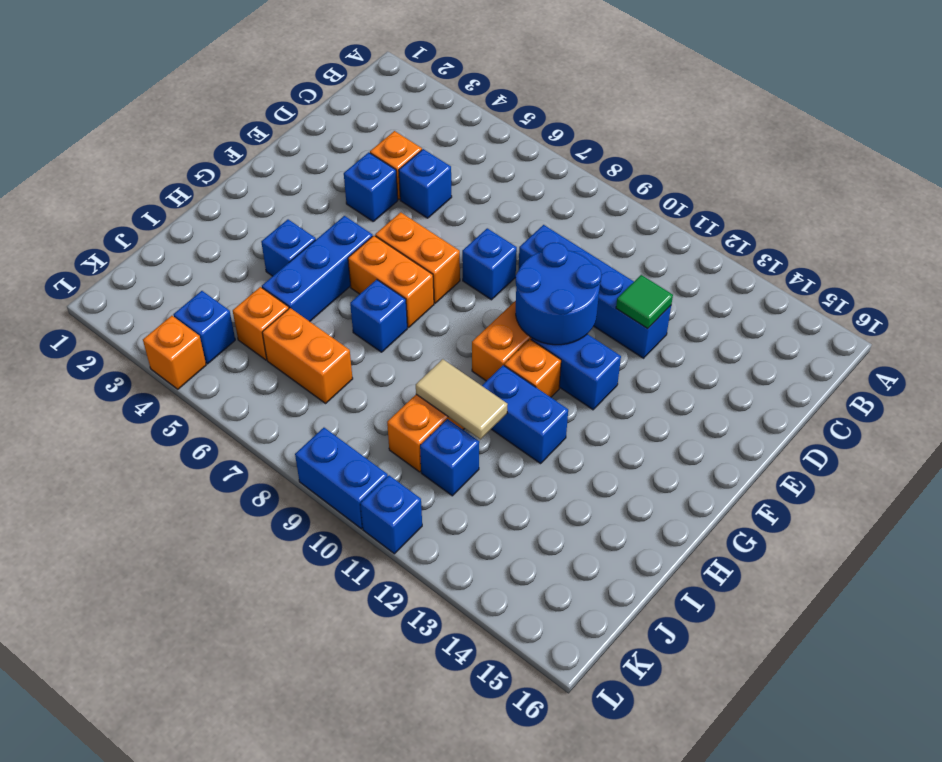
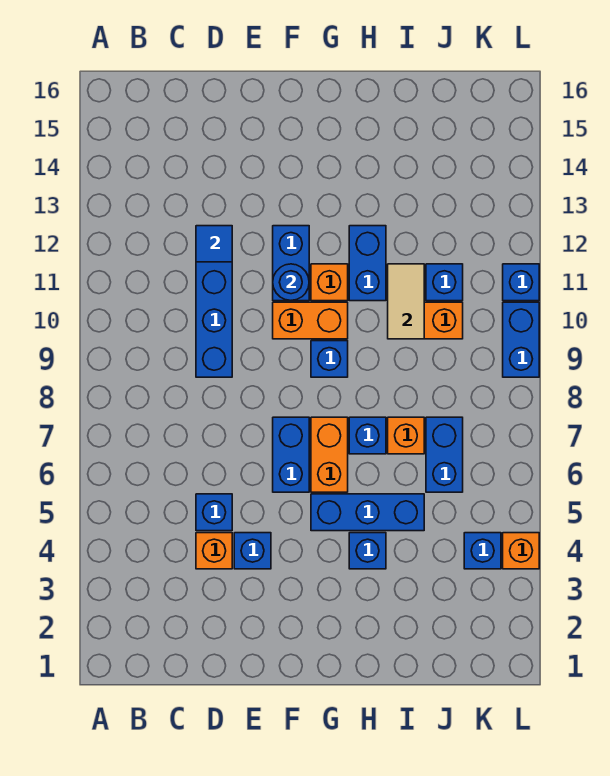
green tile D12 level 2 -> blue tile D12 level 2
blue brick E8 level 1 -> blue brick G9 level 1
blue round brick E10:F11 level 2 -> blue round brick F11 level 2
orange brick F6:F7 level 1 -> blue brick F6:F7 level 1
orange brick J5 level 1 -> orange brick I7 level 1
orange brick J6:J7 level 1 -> blue brick J6:J7 level 1

